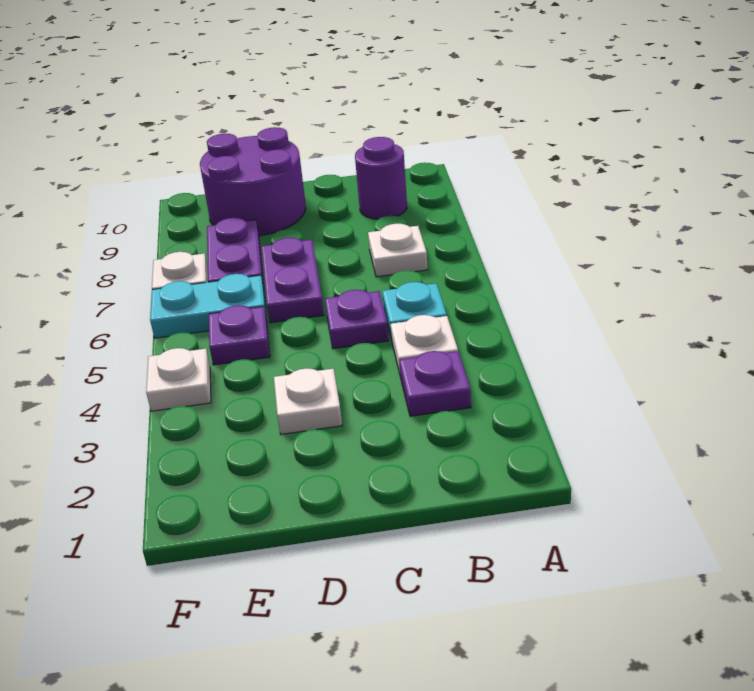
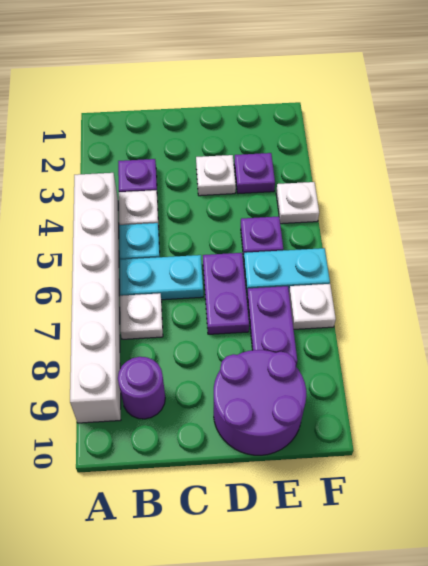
none -> white brick A4:A9 level 1
none -> cyan plate B6:C6 level 1
purple plate C5 level 1 -> purple plate E3 level 1

